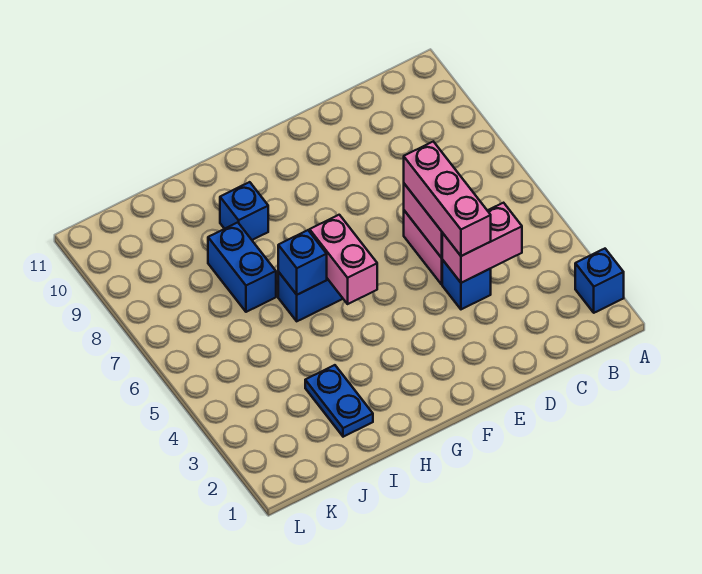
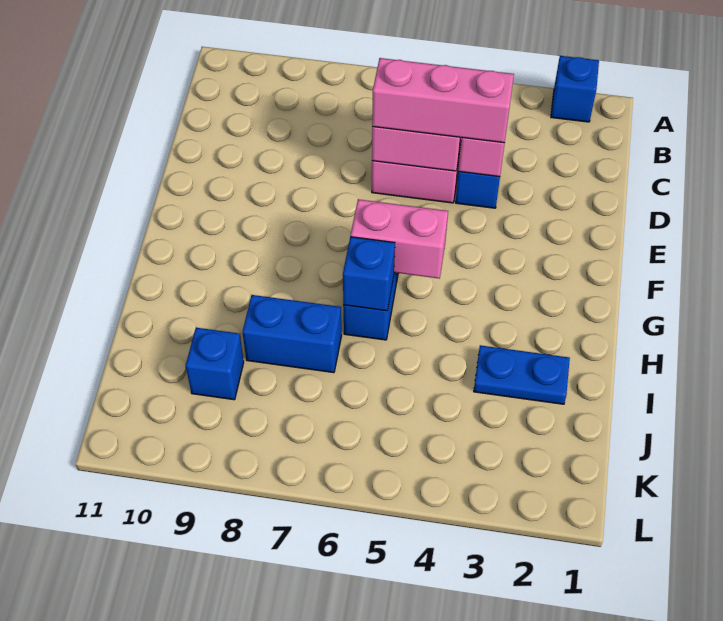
blue brick H9 level 1 -> blue brick J9 level 1

